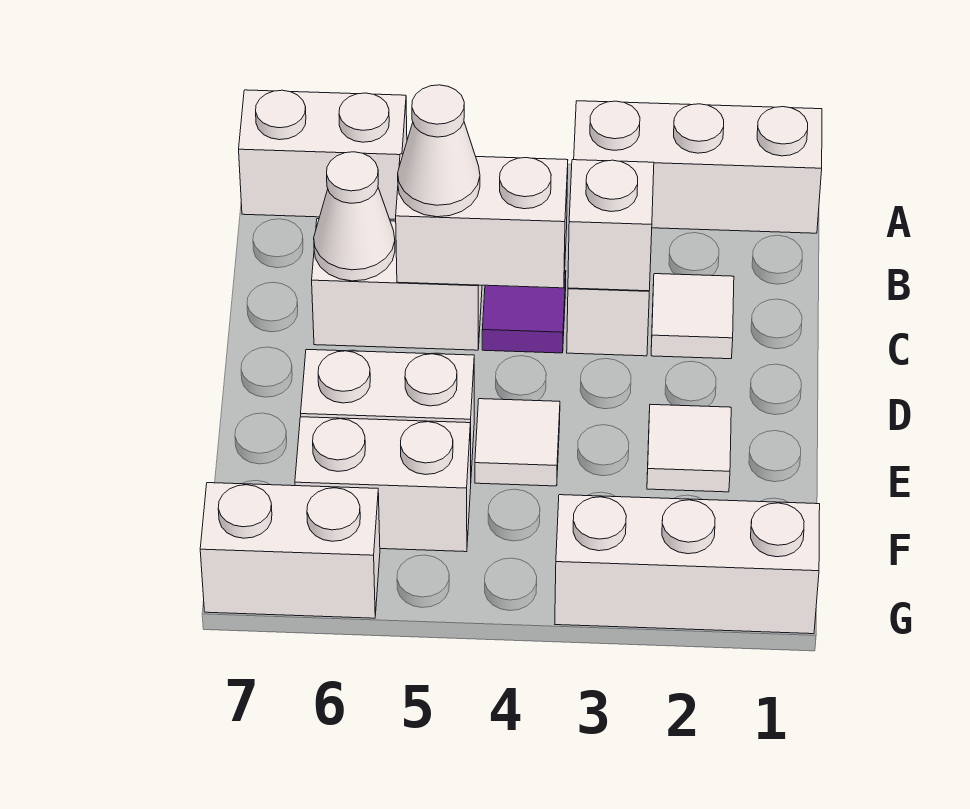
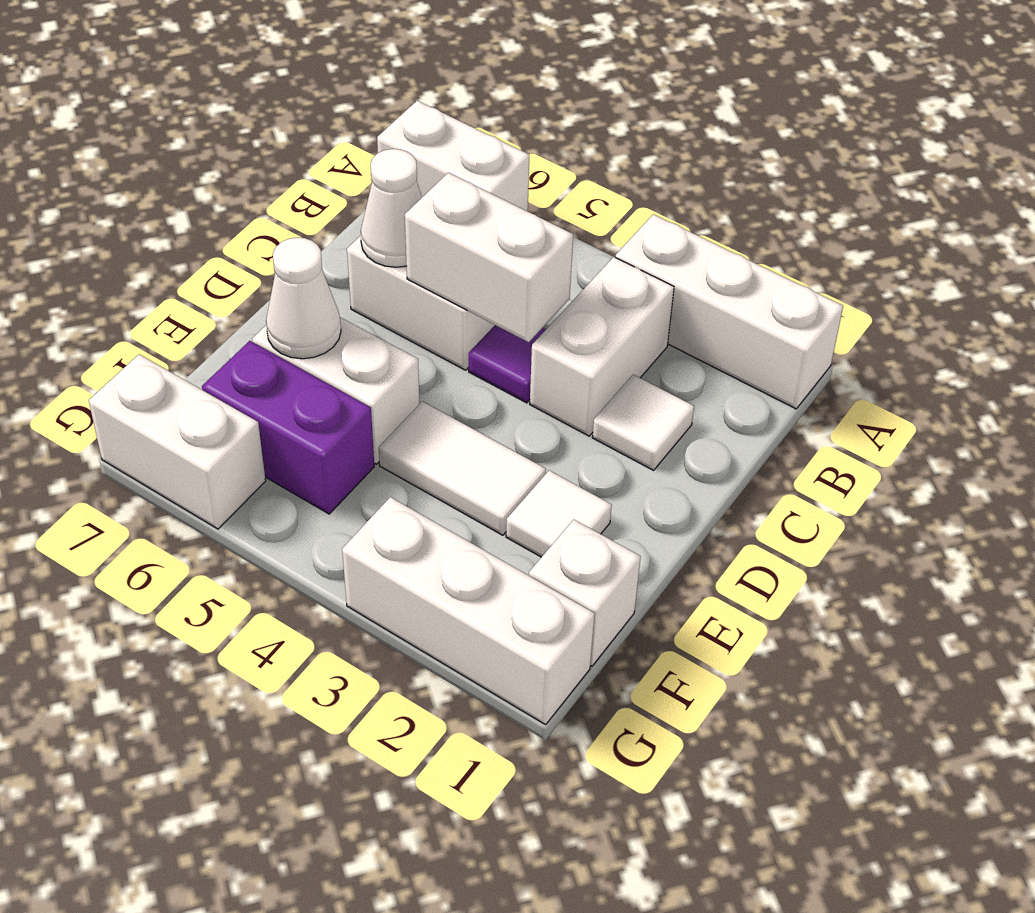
white brick C3 level 2 -> white brick F1 level 1
white cone C5 level 3 -> white cone E6 level 2
white tile E4 level 1 -> white tile E3:E4 level 1
white brick F5:F6 level 1 -> purple brick F5:F6 level 1

